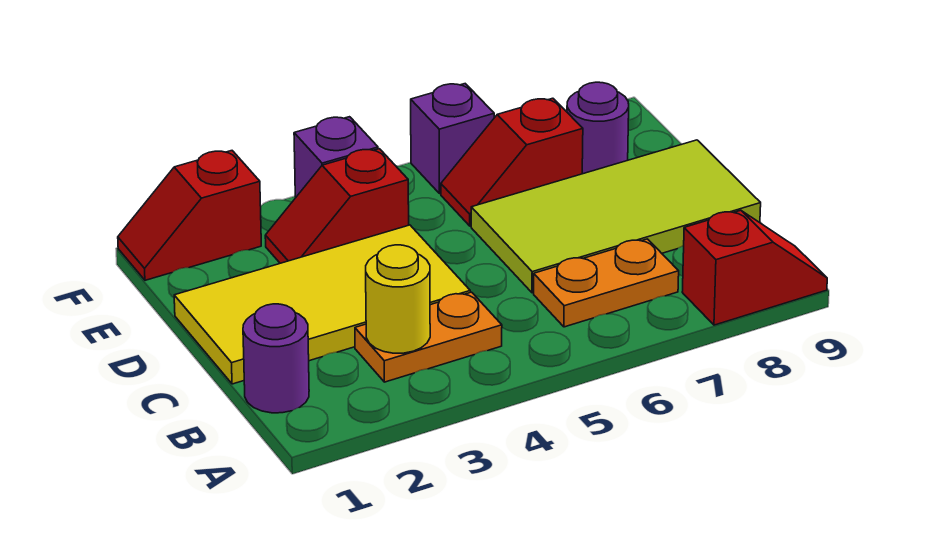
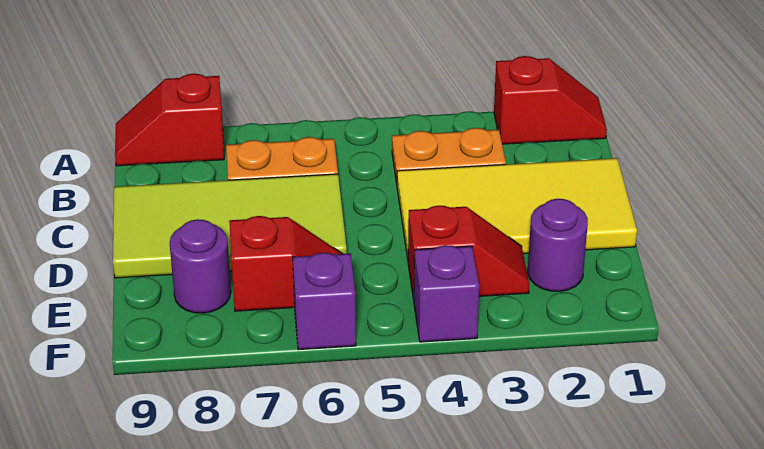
purple round brick B1 level 1 -> purple round brick E2 level 1
yellow round brick B3 level 2 -> none
red slope F1:F2 level 1 top 2 -> red slope A1:A2 level 1 top 2

